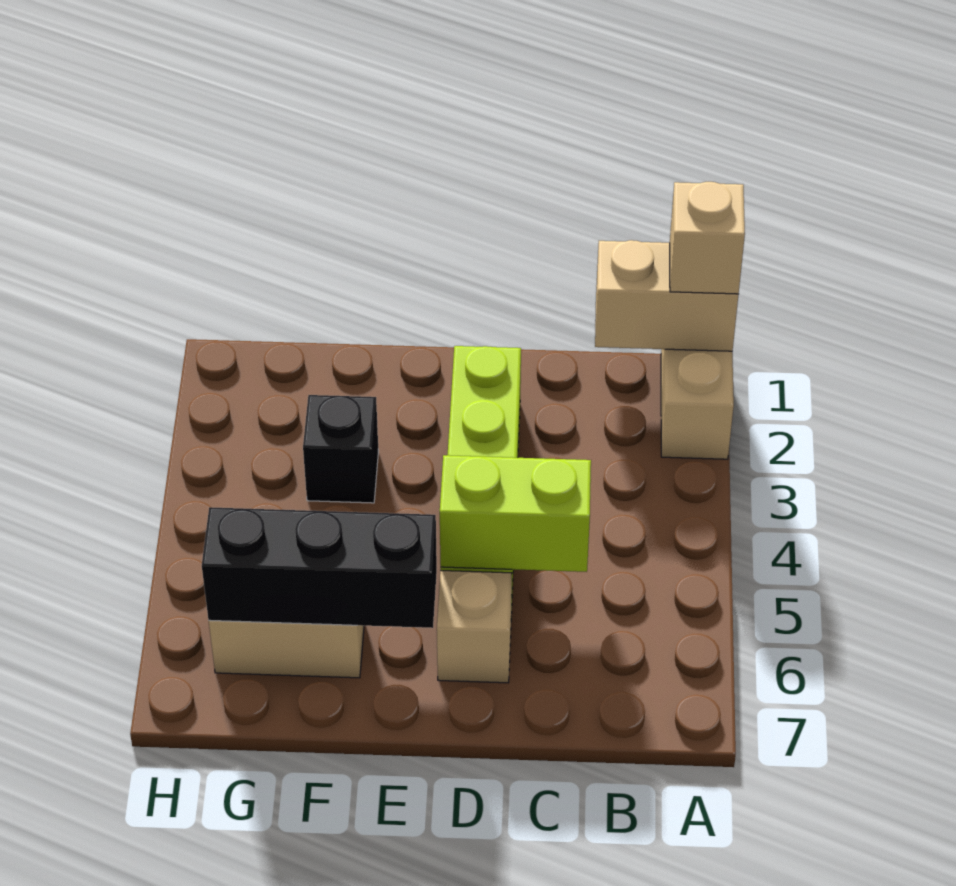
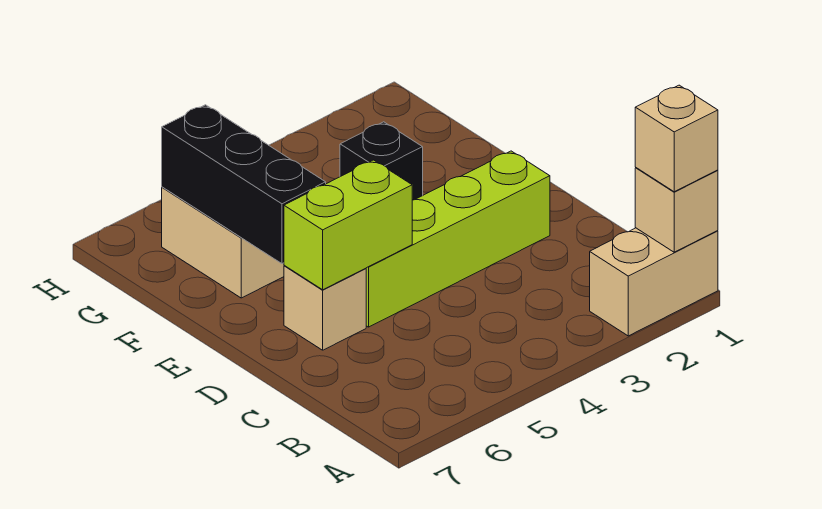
tan brick A1:B1 level 2 -> tan brick A1 level 2
lime brick C5:D5 level 2 -> lime brick D5:D6 level 2

